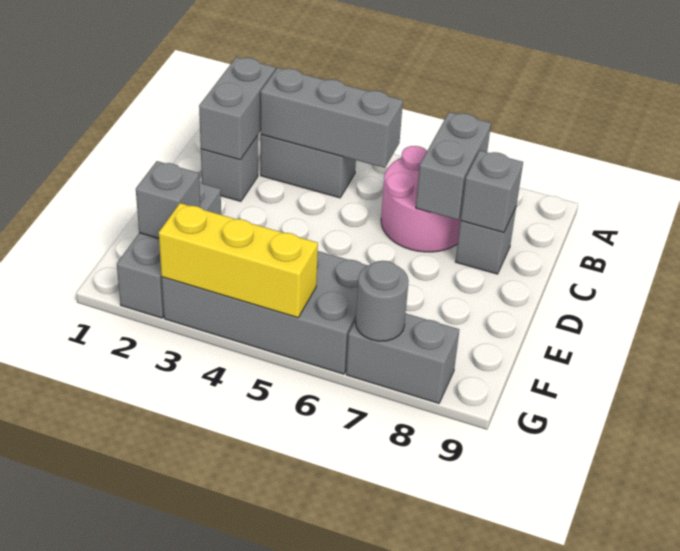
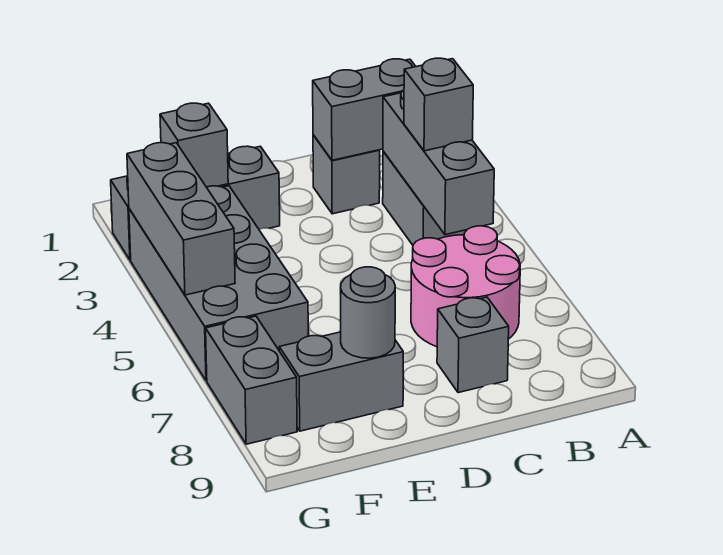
grey brick B7:C7 level 2 -> grey brick E8:F8 level 1
grey brick C8 level 2 -> grey brick B4 level 3
yellow brick G3:G5 level 2 -> grey brick G3:G5 level 2
grey round brick G7 level 2 -> grey round brick E8 level 2

